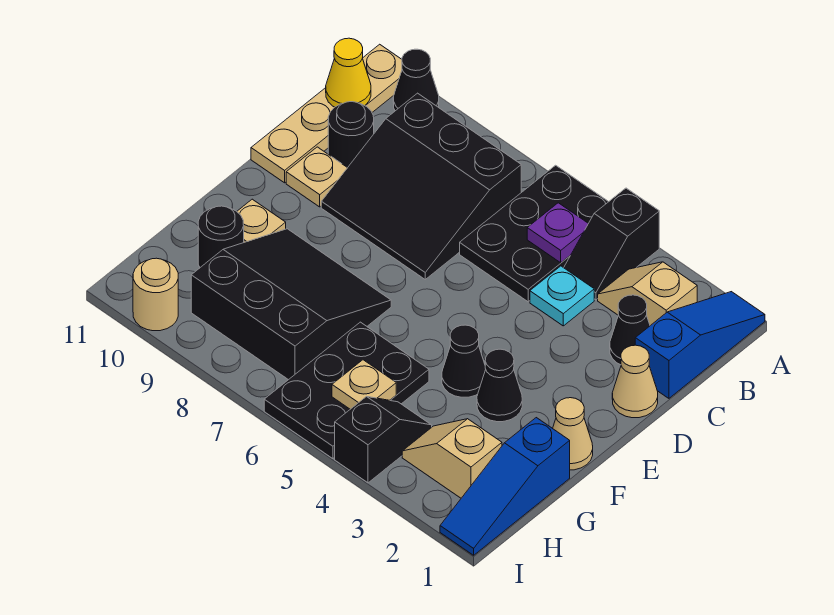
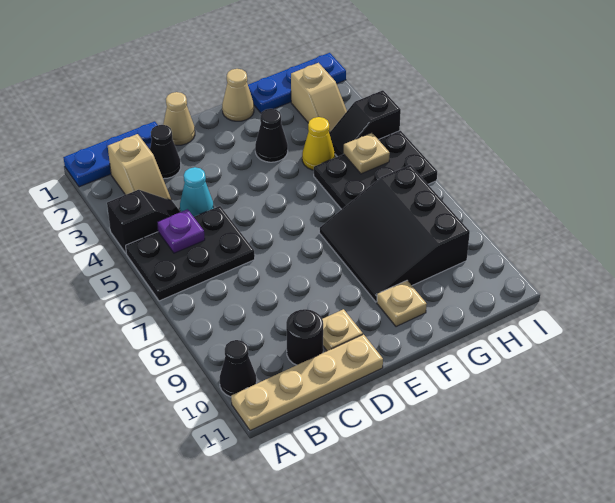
blue slope A1:C1 level 1 top C -> blue plate A1:C1 level 1
black slope B7:D9 level 1 top B -> none
yellow cone B11 level 2 -> yellow cone G4 level 1
cyan plate C4 level 1 -> cyan cone C4 level 1
black cone F4 level 1 -> none
blue slope G1:I1 level 1 top G -> blue plate G1:I1 level 1
black round brick G10 level 1 -> none
tan round brick I10 level 1 -> none

